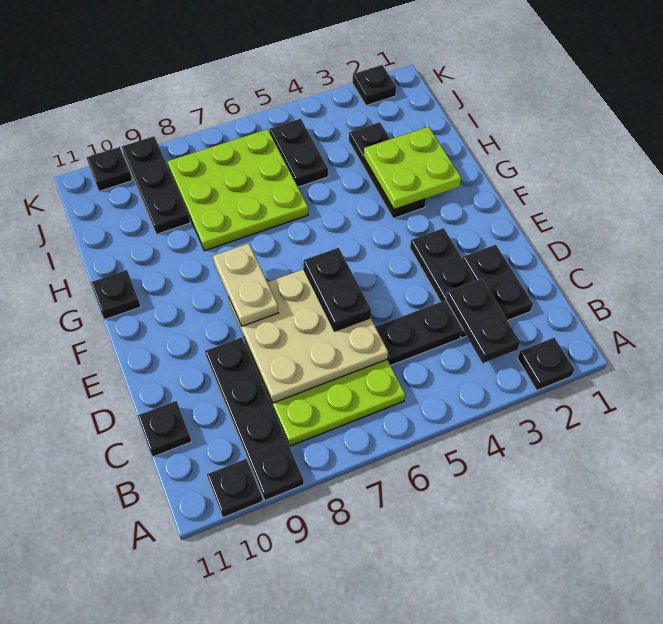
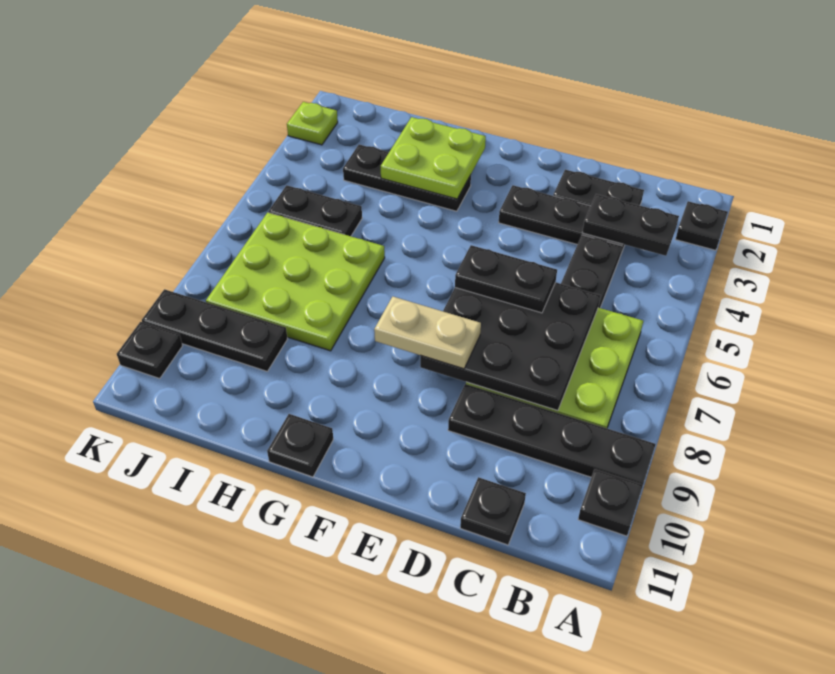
tan plate C6:E8 level 2 -> black plate C6:E8 level 2
black plate K2 level 1 -> lime plate K2 level 1

